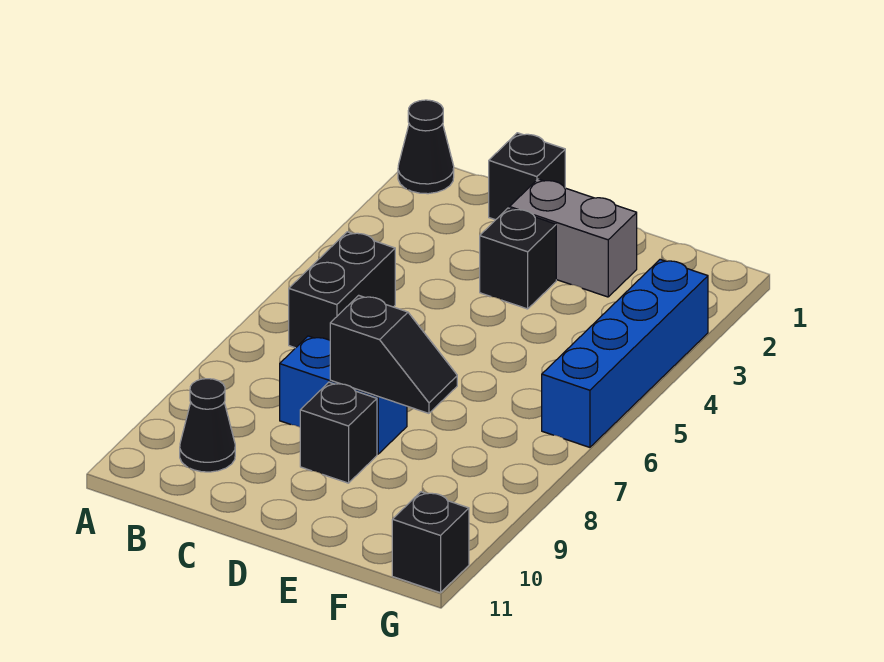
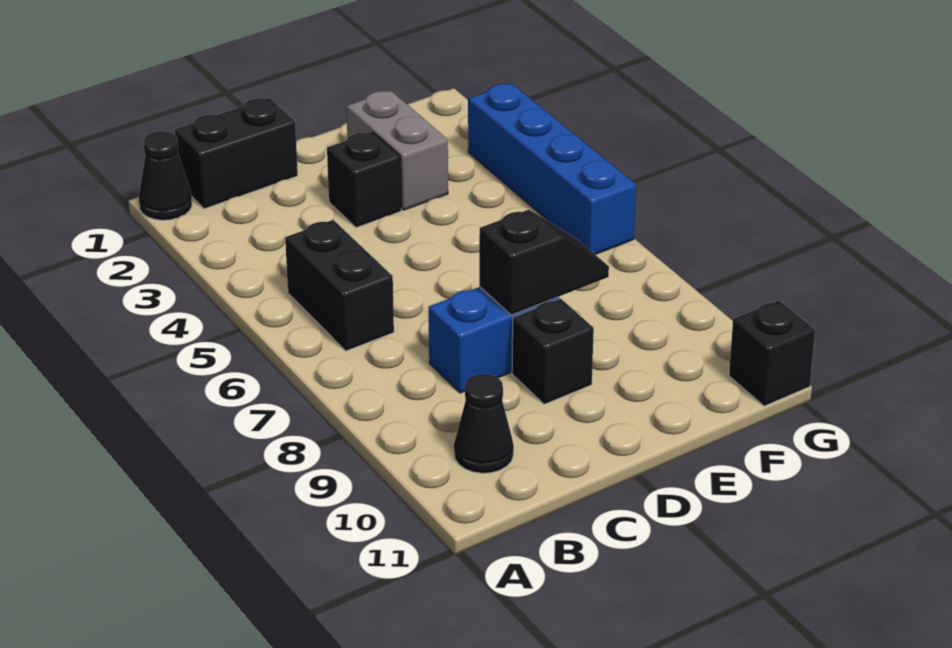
black brick C1 level 1 -> black brick B1:C1 level 1
grey brick D2:E2 level 1 -> grey brick E2:E3 level 1

